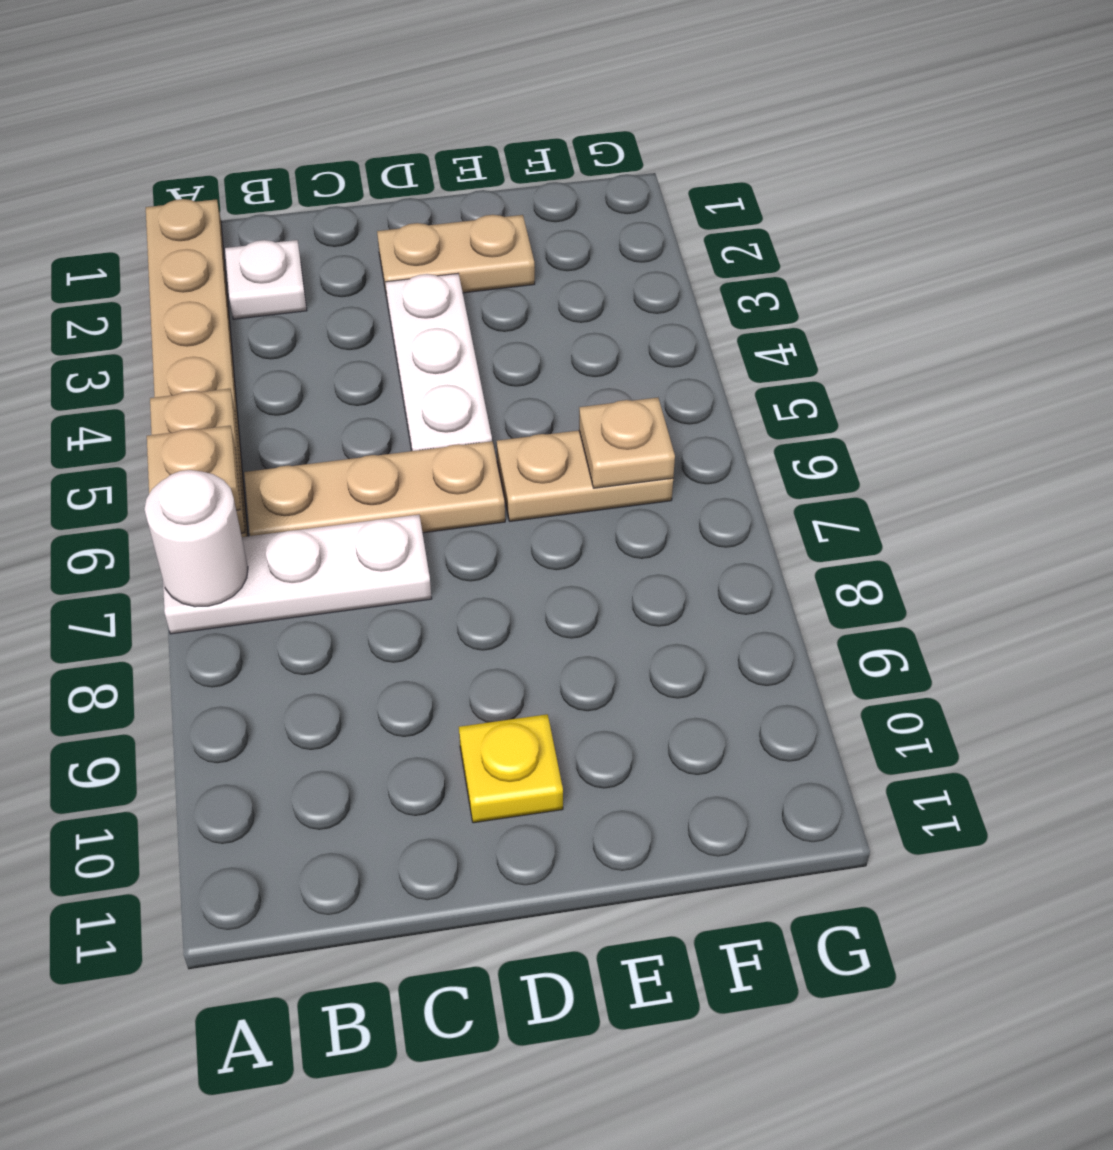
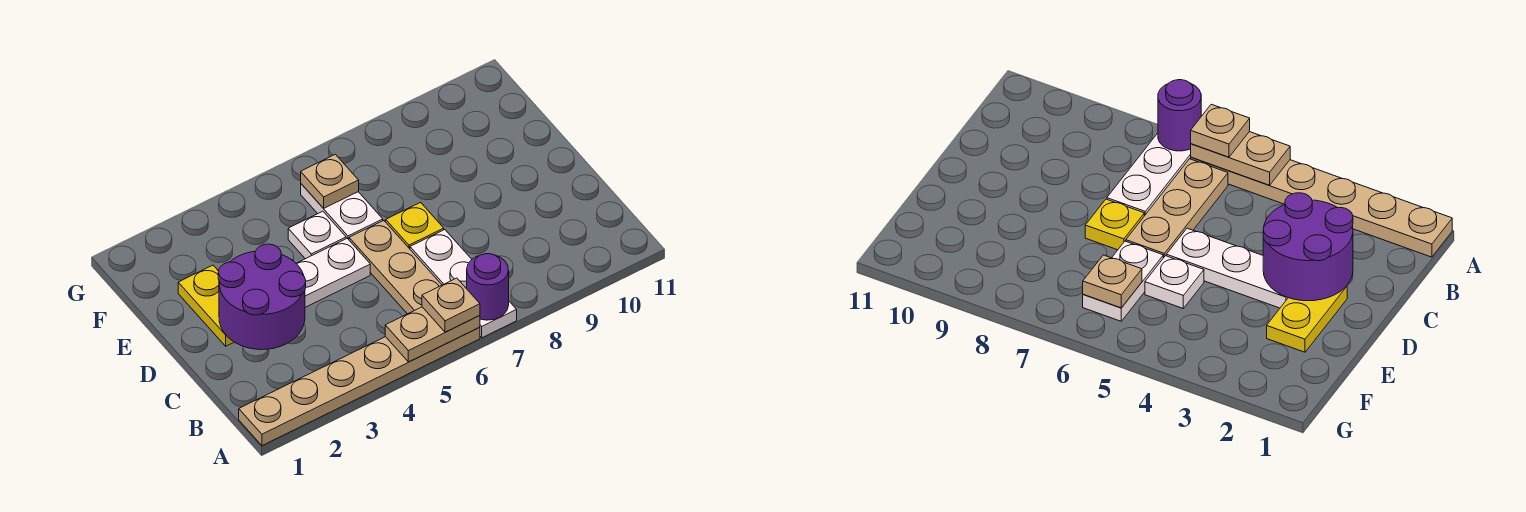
white round brick A7 level 2 -> purple round brick A7 level 2
white plate B2 level 1 -> white plate E5 level 1
none -> purple round brick C2:D3 level 2
tan plate D2:E2 level 1 -> yellow plate D2:E2 level 1
yellow plate D10 level 1 -> yellow plate D7 level 1
tan plate E6:F6 level 1 -> white plate E6:F6 level 1

